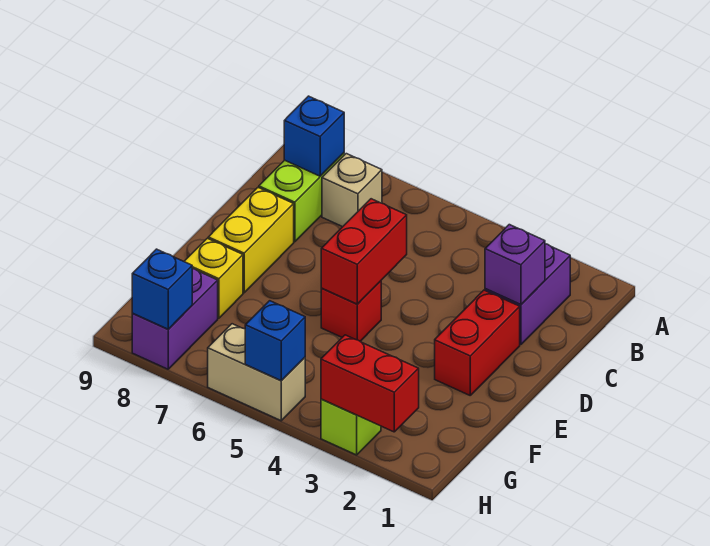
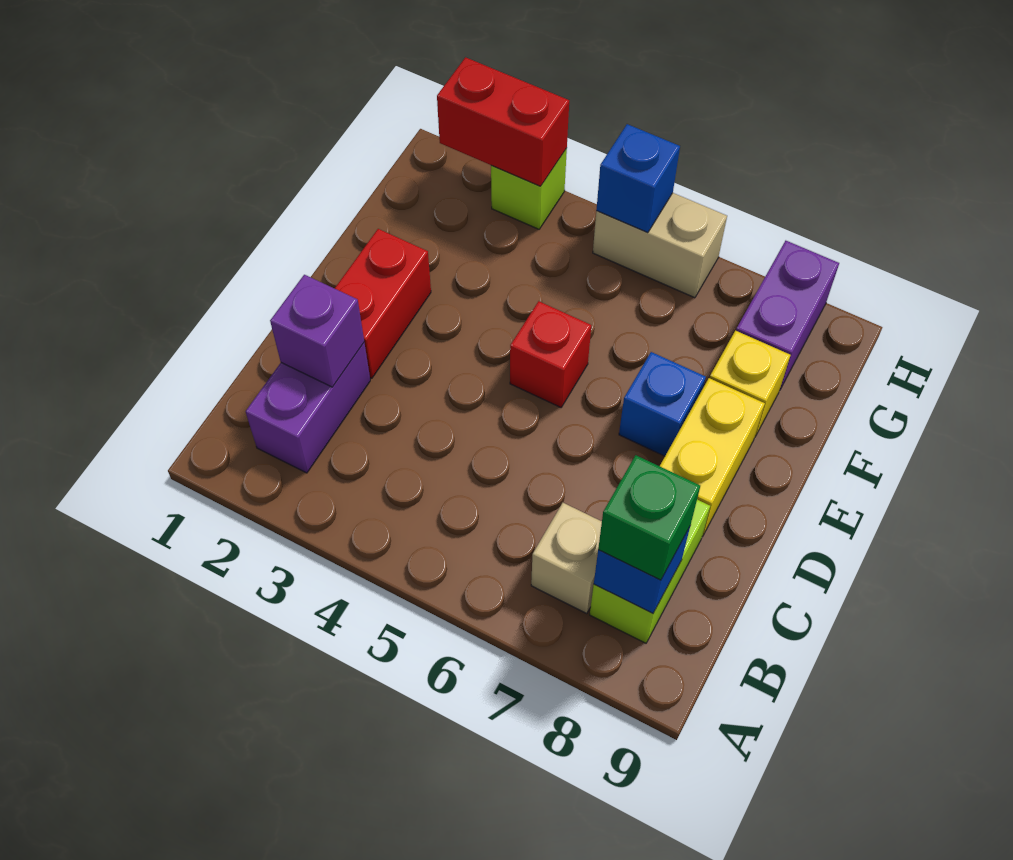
none -> green brick B8 level 3
red brick D5:E5 level 2 -> none
blue brick H8 level 2 -> blue brick E7 level 1

